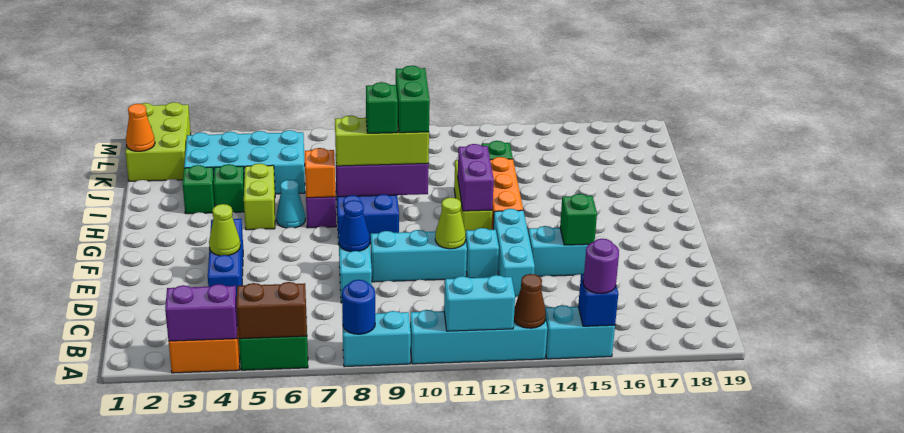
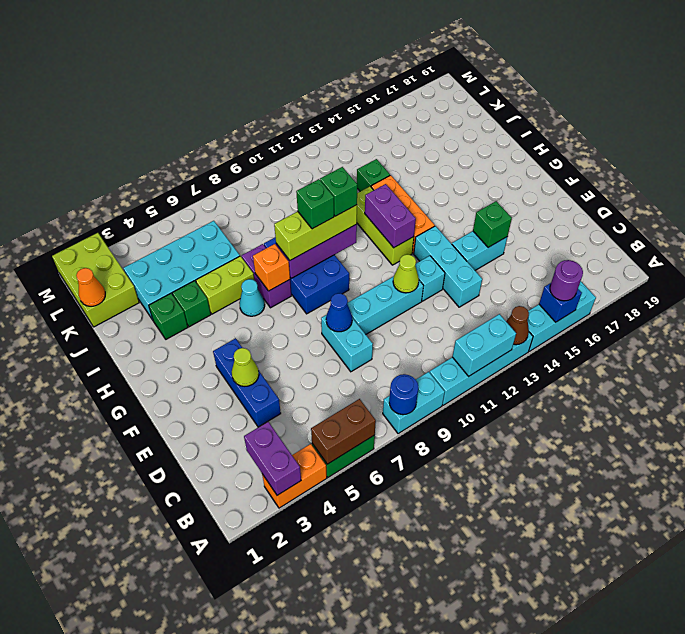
purple brick A3:A4 level 2 -> purple brick A3:B3 level 2
cyan brick A14:A15 level 1 -> cyan brick A14:A16 level 1
lime brick H5:I5 level 1 -> lime brick I5:I6 level 1
green brick H10:I10 level 4 -> green brick H10 level 4

